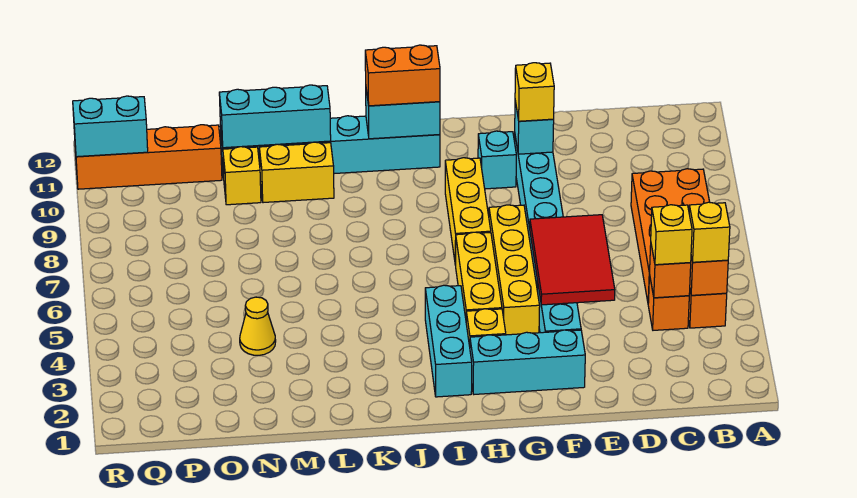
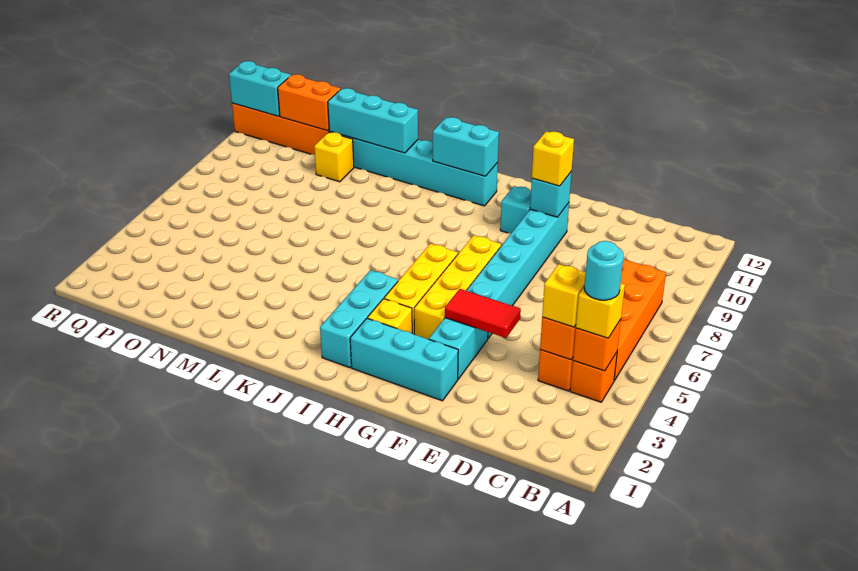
none -> cyan round brick B4 level 4
red tile E4:F6 level 2 -> red tile E4:F4 level 2
yellow brick H7:H9 level 1 -> none
orange brick I11:J11 level 3 -> orange brick O11:P11 level 2
yellow brick L10:M10 level 1 -> none
yellow cone N4 level 1 -> none

